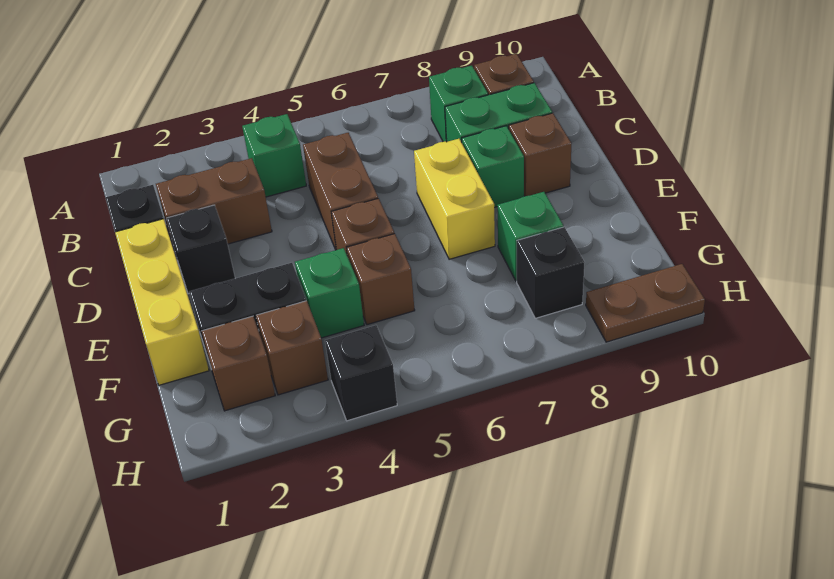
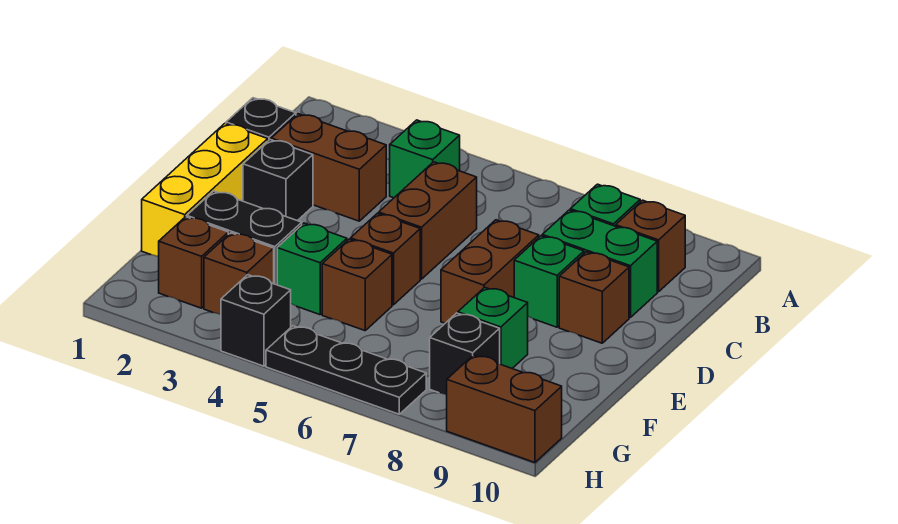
yellow brick D7:E7 level 1 -> brown brick D7:E7 level 1
none -> black plate H5:H7 level 1
brown plate H9:H10 level 1 -> brown brick H9:H10 level 1

